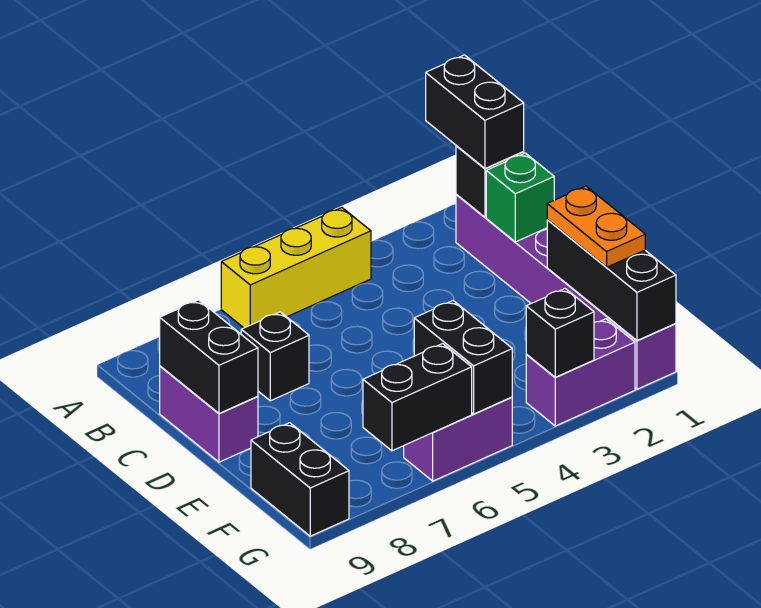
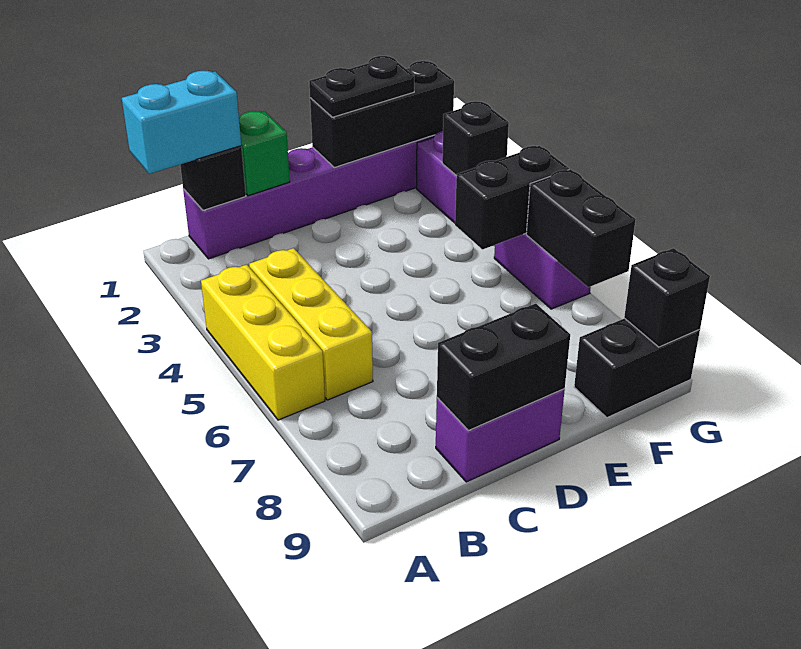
black brick A1:B1 level 3 -> cyan brick A1:B1 level 3
none -> yellow brick B4:B6 level 1
black brick C7 level 1 -> black brick G9 level 2
orange plate E1:F1 level 3 -> black plate E1:F1 level 3

